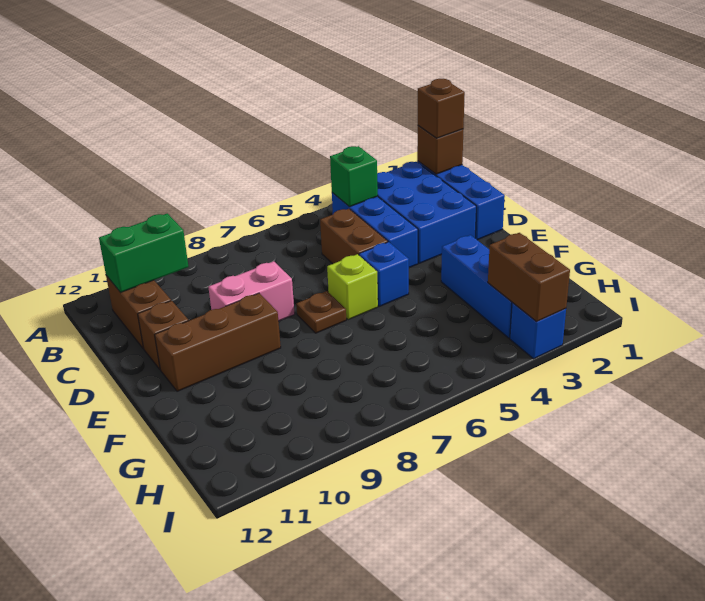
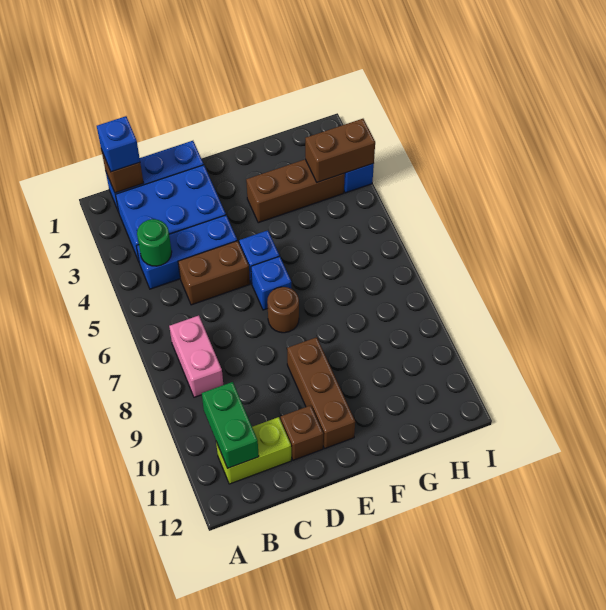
brown brick B1 level 3 -> blue brick B1 level 3
green brick B4 level 2 -> green round brick B4 level 2
brown brick B11:C11 level 1 -> lime brick B11:C11 level 1
pink brick D8:D9 level 1 -> pink brick B7:B8 level 1
lime brick E6 level 1 -> blue brick E6 level 1
brown plate E7 level 1 -> brown round brick E7 level 1
blue brick F3:H3 level 1 -> brown brick F3:H3 level 1

